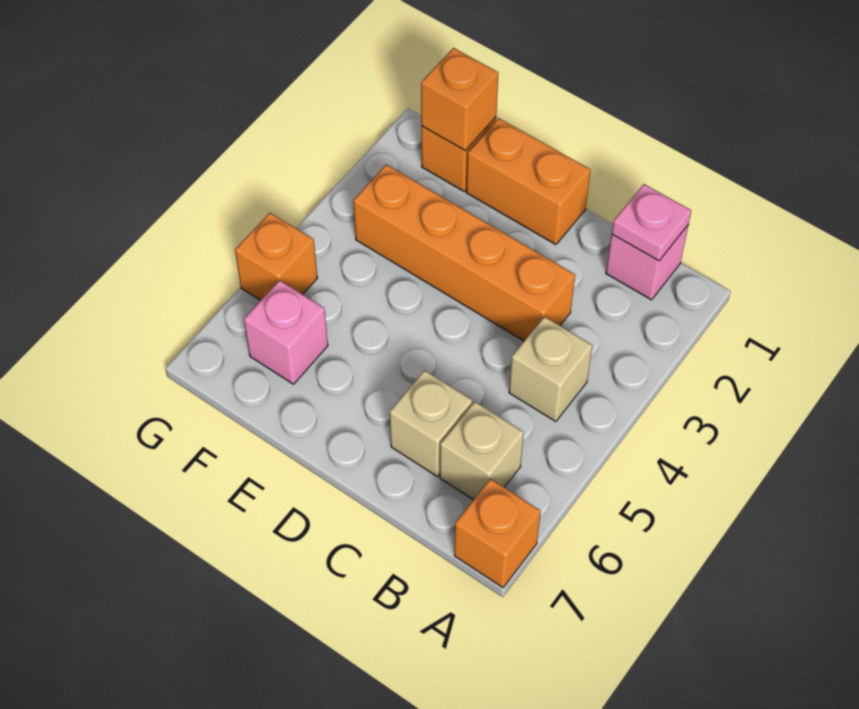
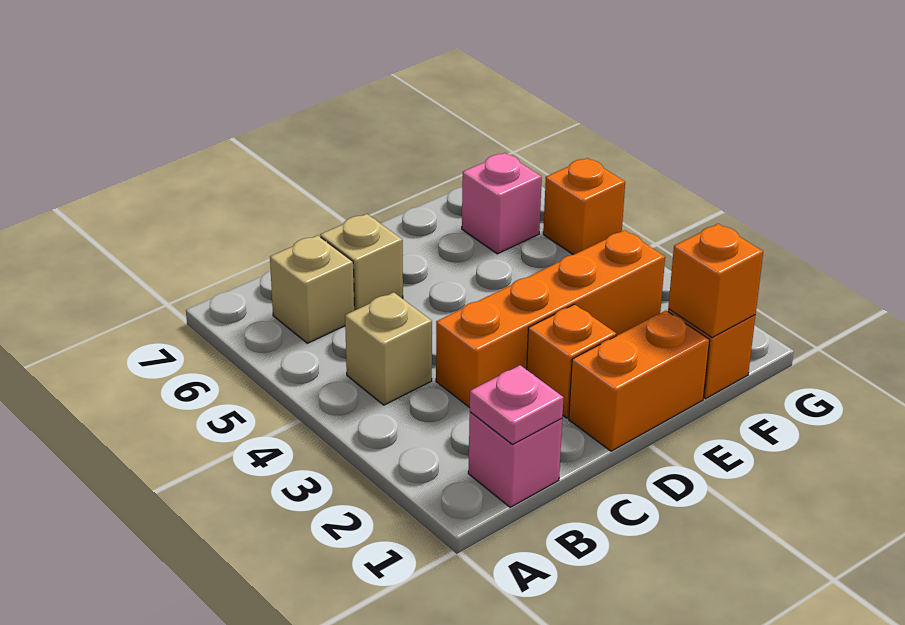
orange brick A7 level 1 -> orange brick D2 level 1

